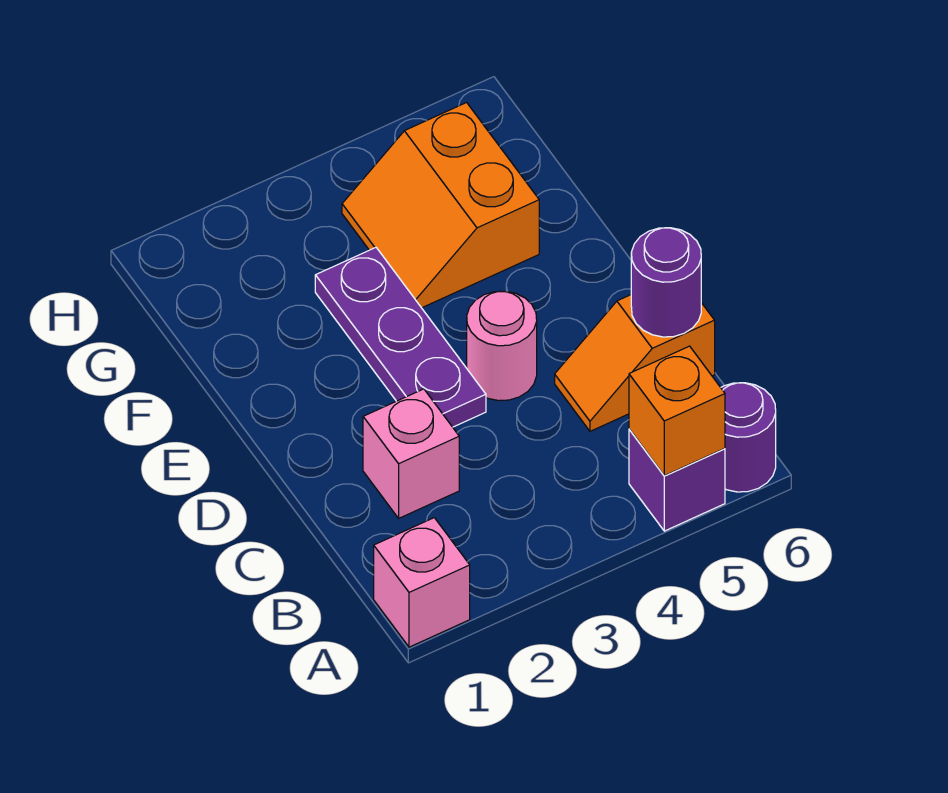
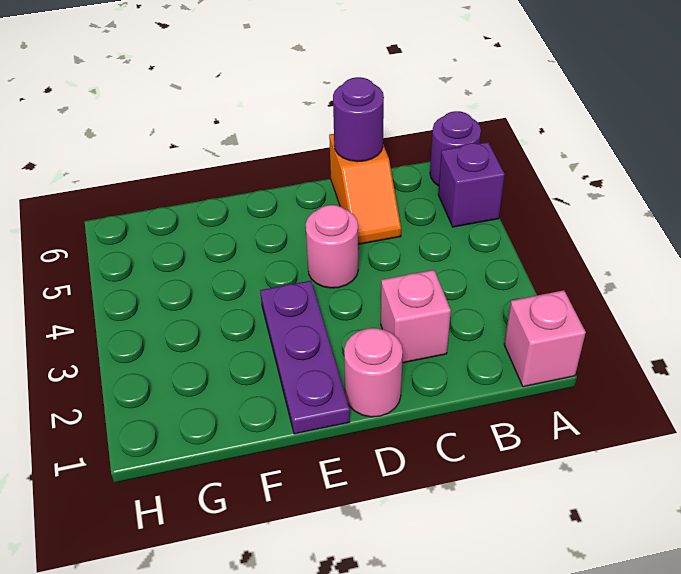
orange brick A5 level 2 -> none
none -> pink round brick D1 level 1
purple plate D3:F3 level 1 -> purple plate E1:E3 level 1
orange slope F4:G5 level 1 top 5 -> none

